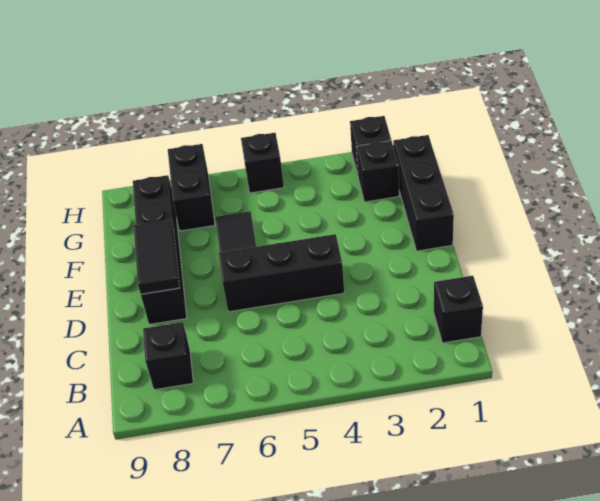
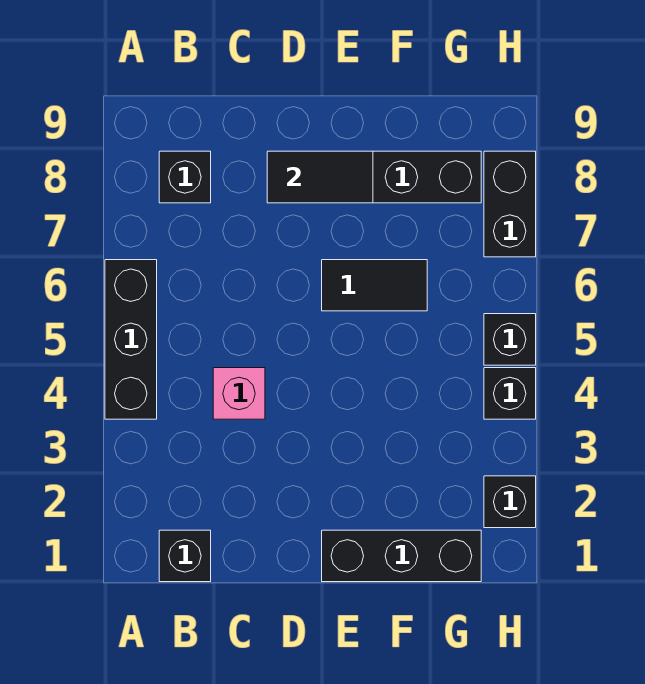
none -> pink brick C4 level 1
black brick D4:D6 level 1 -> black brick A4:A6 level 1
black brick G2 level 1 -> black brick H4 level 1
black brick G7:H7 level 1 -> black brick H7:H8 level 1

